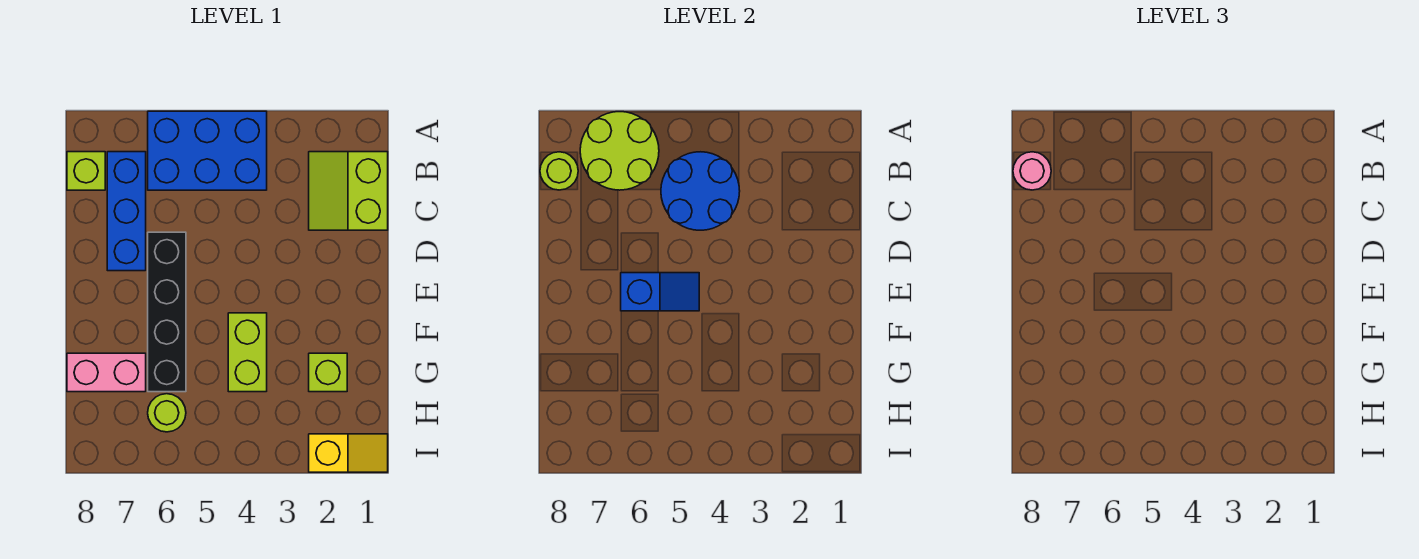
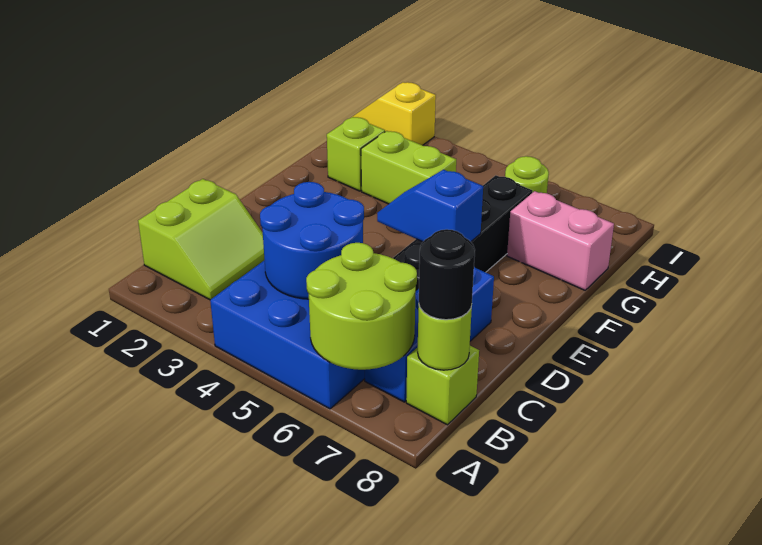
pink round brick B8 level 3 -> black round brick B8 level 3
lime brick F4:G4 level 1 -> lime brick G3:G4 level 1

